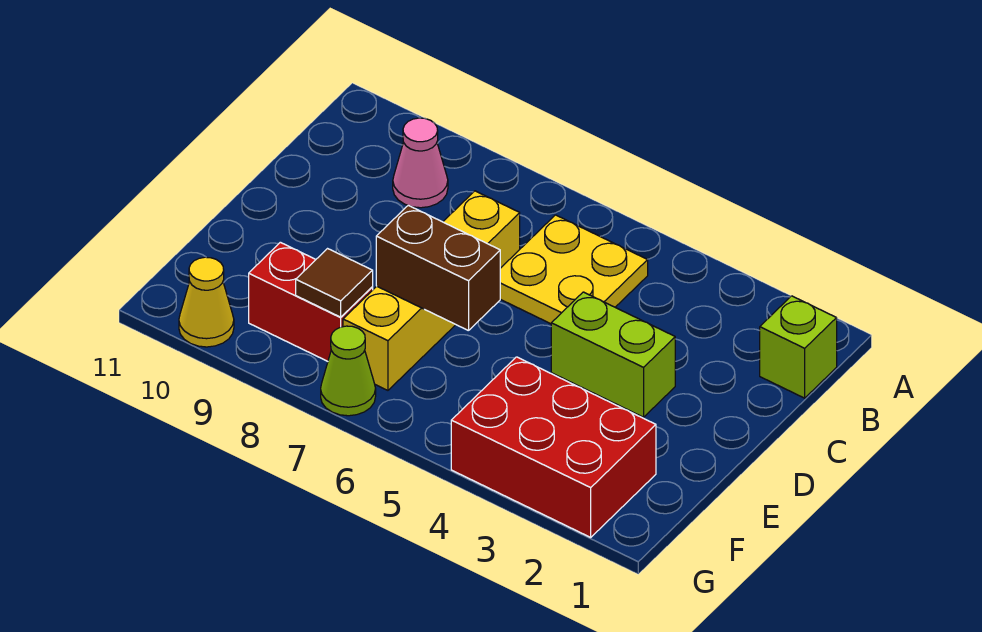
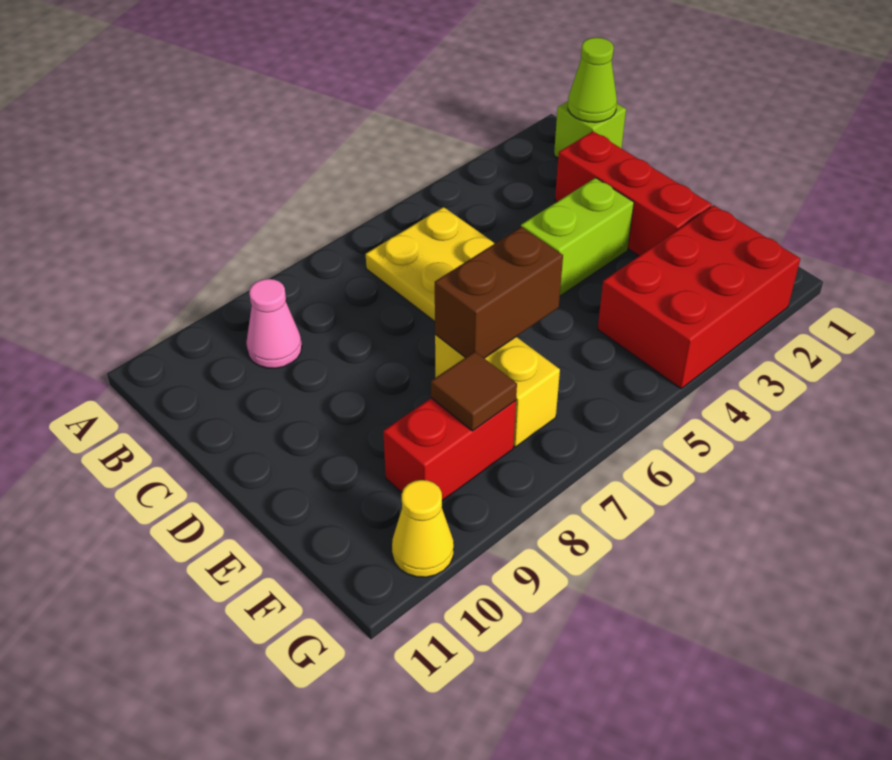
none -> red brick C2:E2 level 1
yellow brick C7:F7 level 1 -> yellow brick E7:F7 level 1
lime cone G7 level 1 -> lime cone B1 level 2

